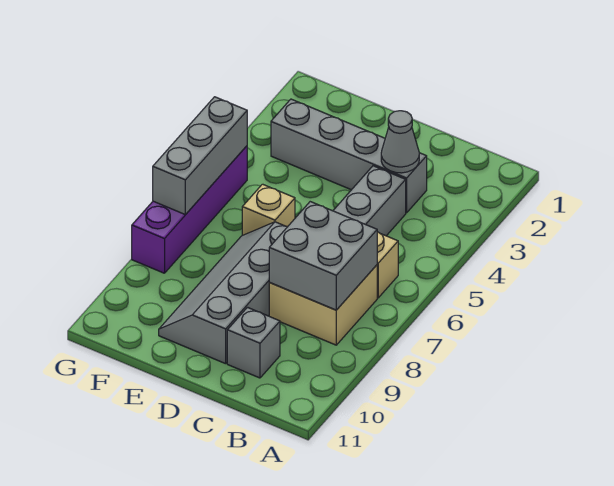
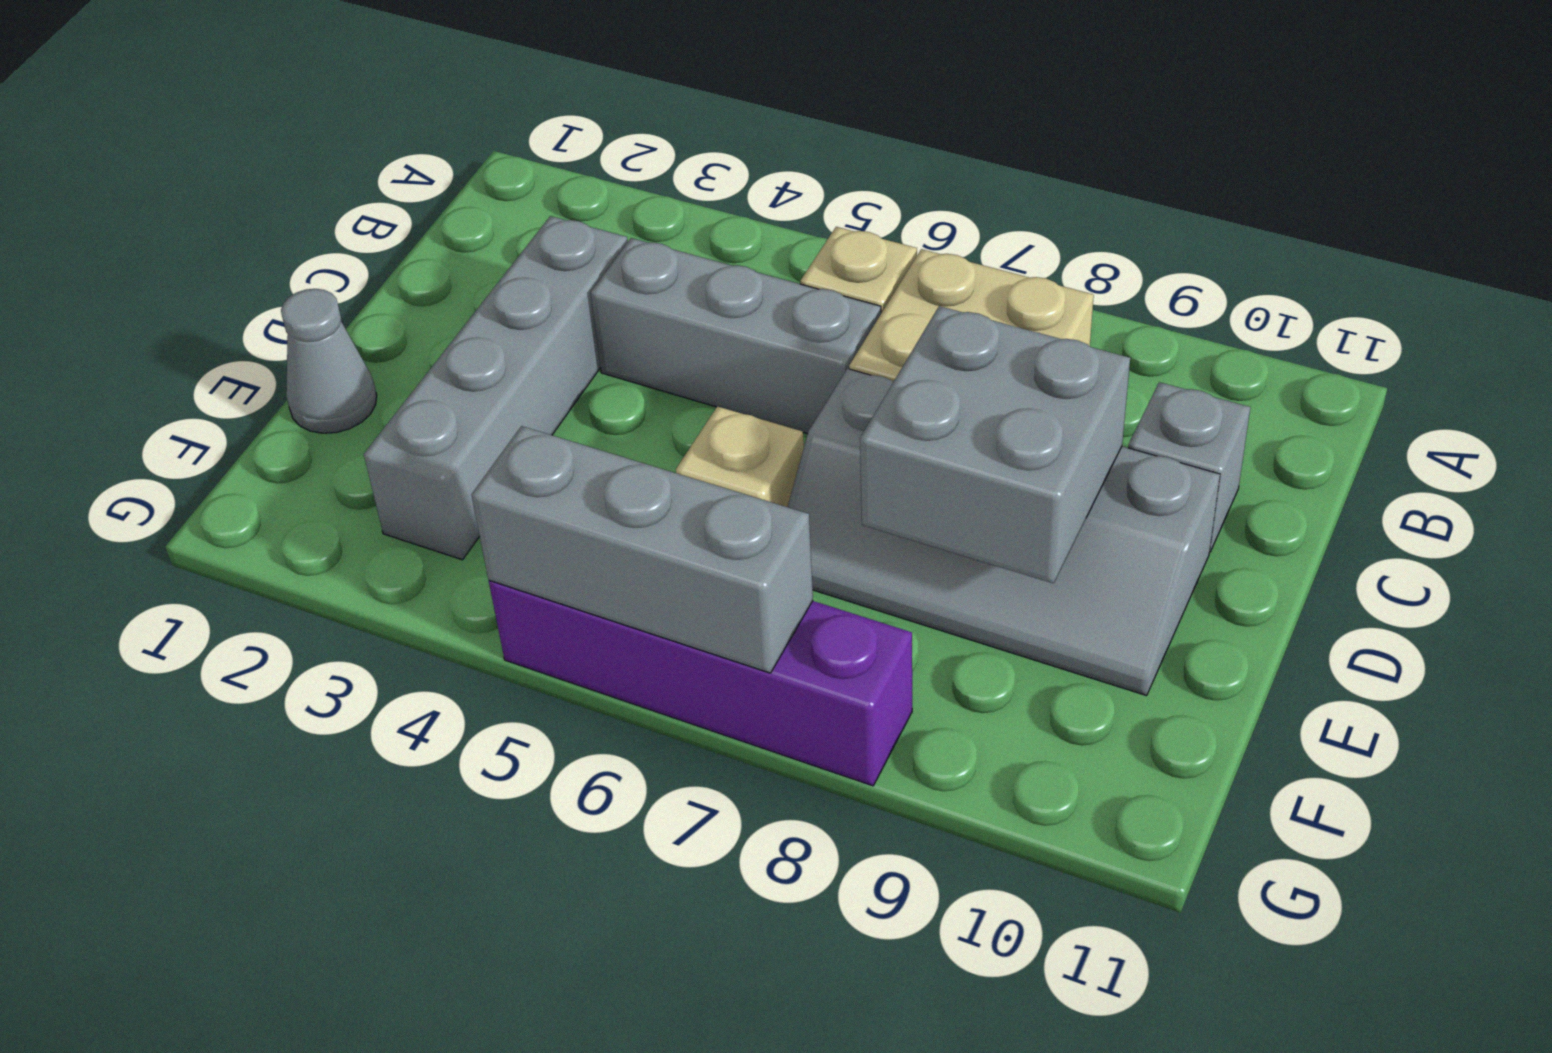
grey brick B7:C8 level 2 -> grey brick D8:E9 level 2
grey cone C3 level 2 -> grey cone E1 level 1

